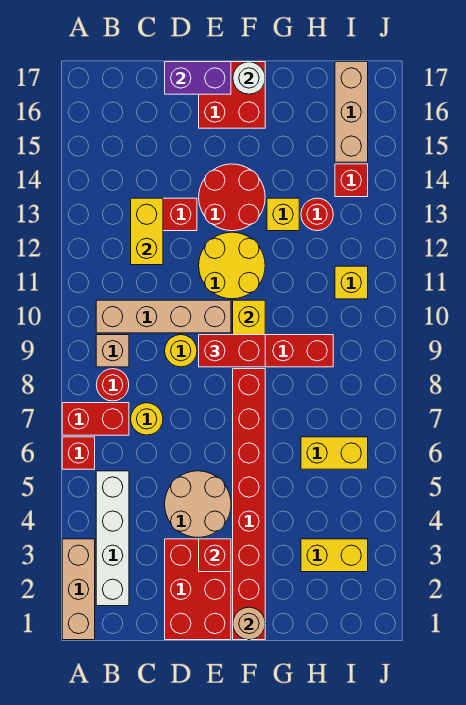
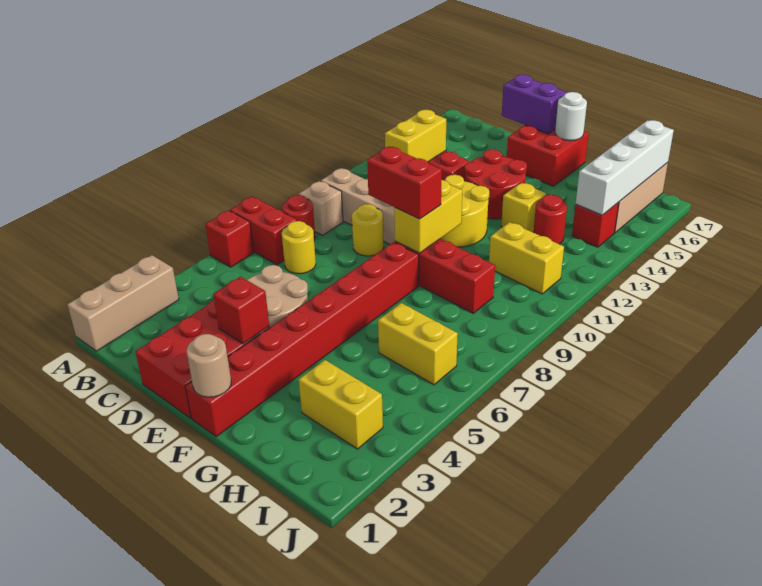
white brick B2:B5 level 1 -> white brick I14:I17 level 2
yellow brick I11 level 1 -> yellow brick H11:I11 level 1

